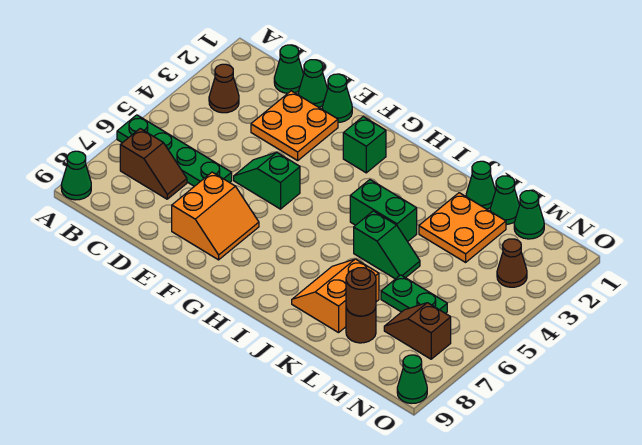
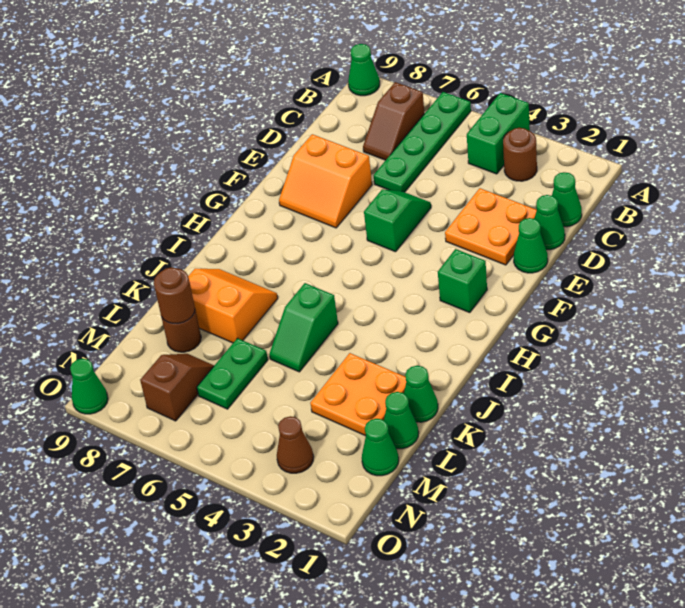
brown cone B3 level 1 -> brown round brick B3 level 1
green brick I4:J4 level 1 -> green brick A4:B4 level 1

